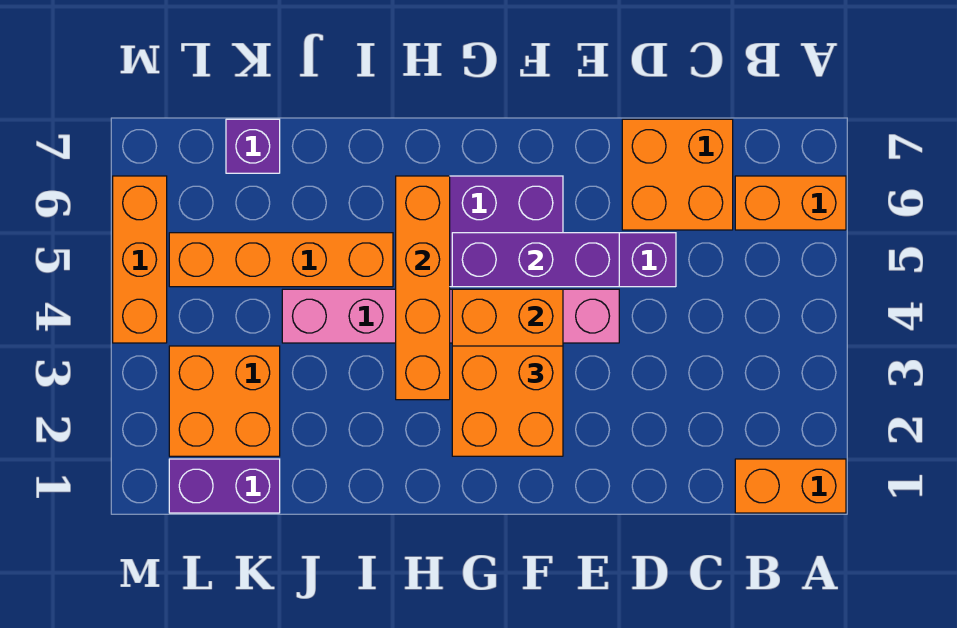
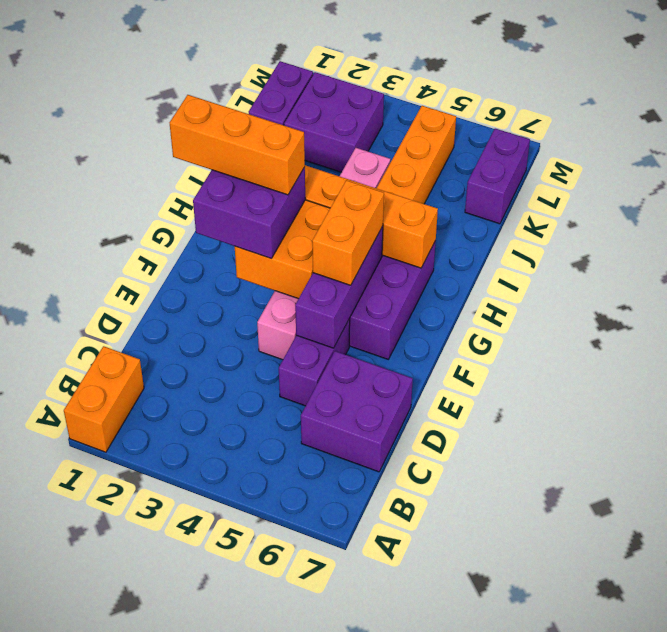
orange brick A6:B6 level 1 -> orange brick F5:G5 level 3
orange brick C6:D7 level 1 -> purple brick C6:D7 level 1
orange brick F2:G3 level 3 -> purple brick F2:G3 level 3
orange brick K2:L3 level 1 -> purple brick K2:L3 level 1
purple brick K7 level 1 -> purple brick K7:L7 level 1
orange brick M4:M6 level 1 -> orange brick G1:G3 level 4

